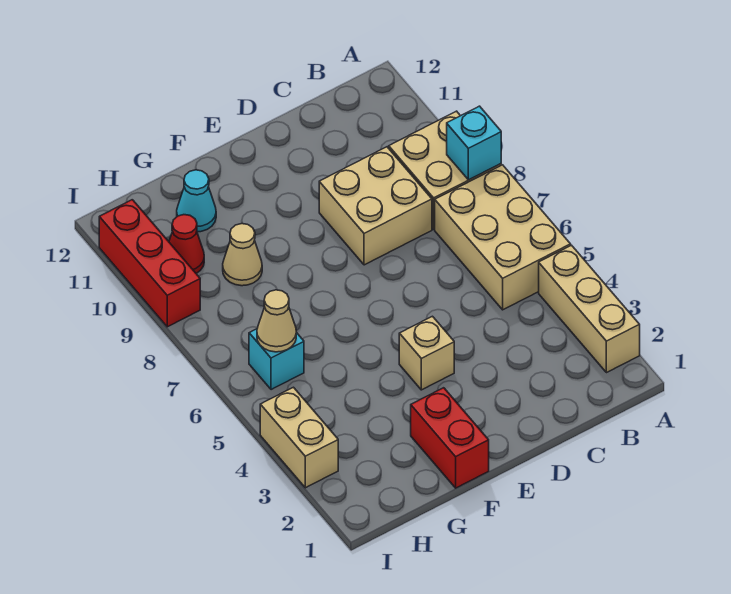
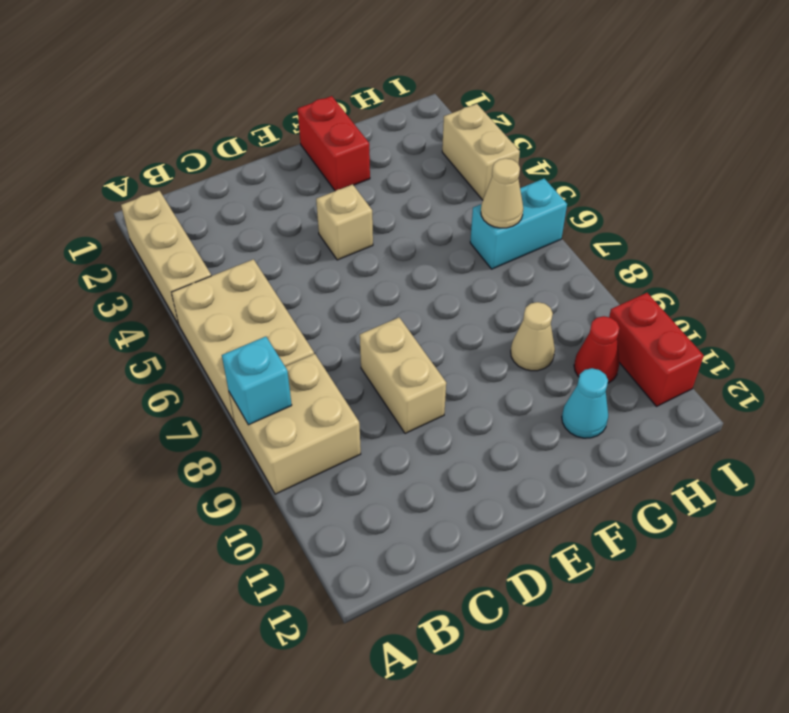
tan brick C8:D9 level 1 -> tan brick D8:D9 level 1
cyan brick H6 level 1 -> cyan brick H6:I6 level 1
red brick I9:I11 level 1 -> red brick I10:I11 level 1

